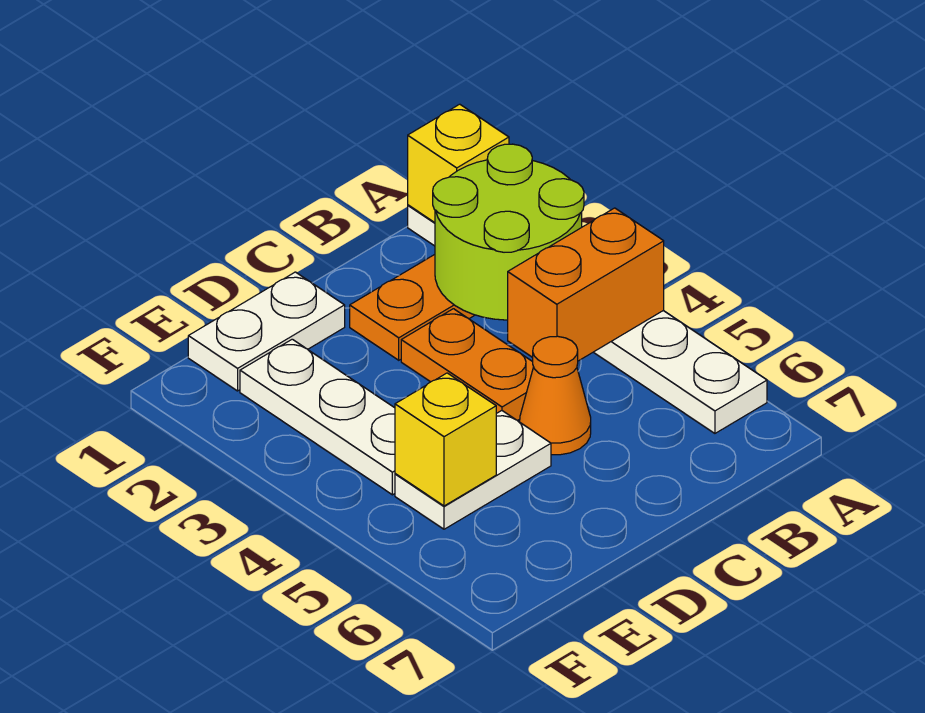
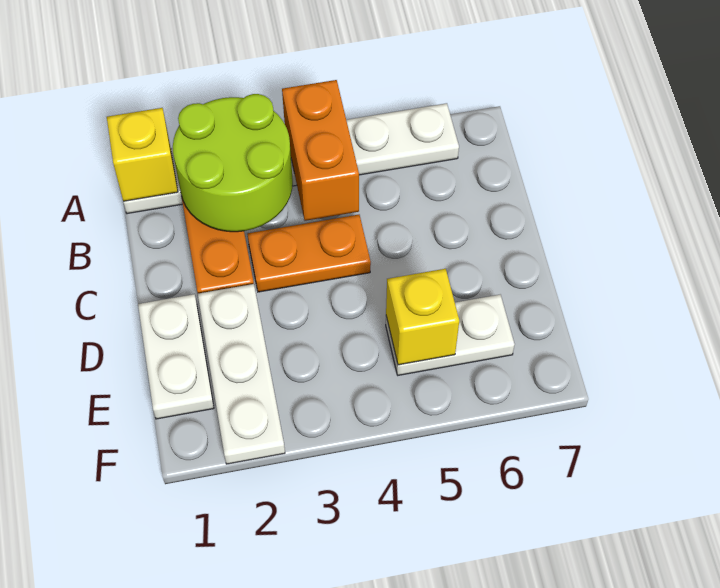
orange cone C5 level 1 -> none
white plate D5:E5 level 1 -> white plate E5:E6 level 1
white plate E2:E4 level 1 -> white plate D2:F2 level 1

